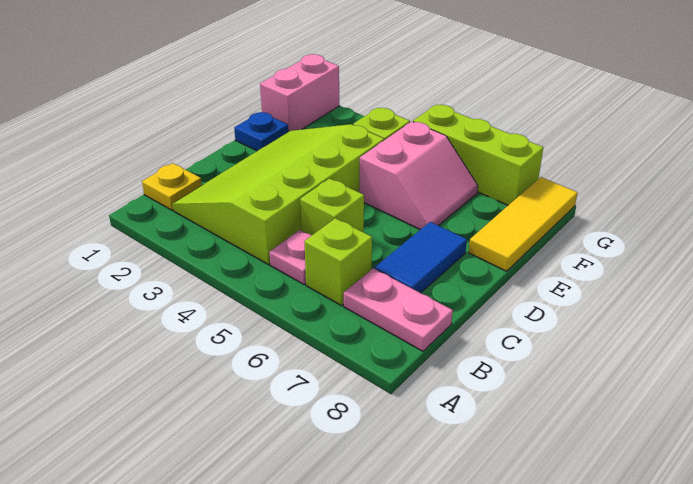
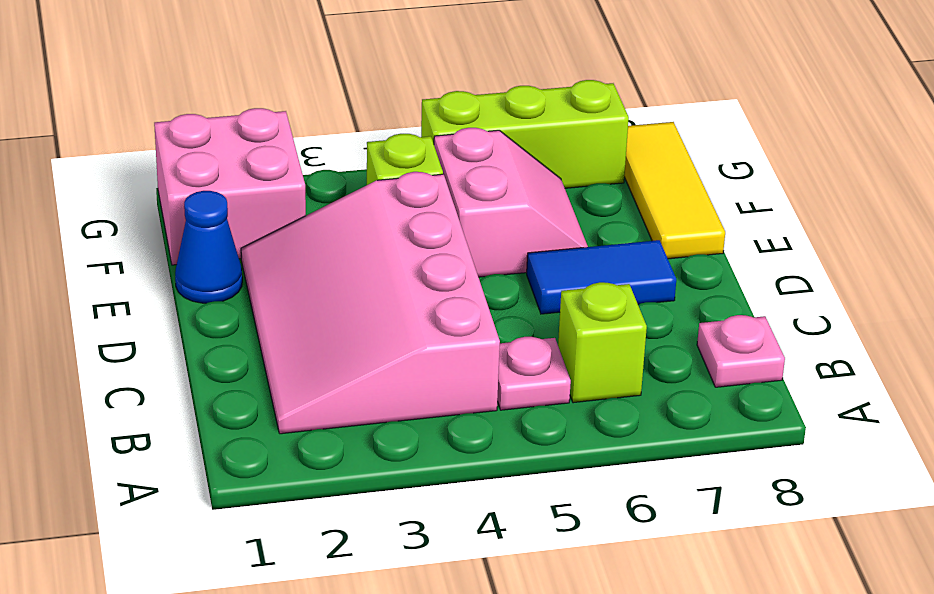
yellow plate B1 level 1 -> none
lime slope B2:E4 level 1 top 4 -> pink slope B2:E4 level 1 top 4
pink plate B7:B8 level 1 -> pink plate B8 level 1
lime brick C5 level 1 -> none
blue tile C7:D7 level 1 -> blue tile D6:D7 level 1
blue plate E1 level 1 -> blue cone E1 level 1
pink brick F1:G1 level 1 -> pink brick F1:G2 level 1

